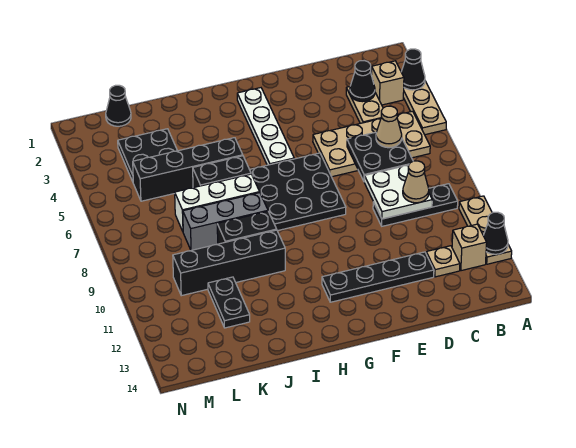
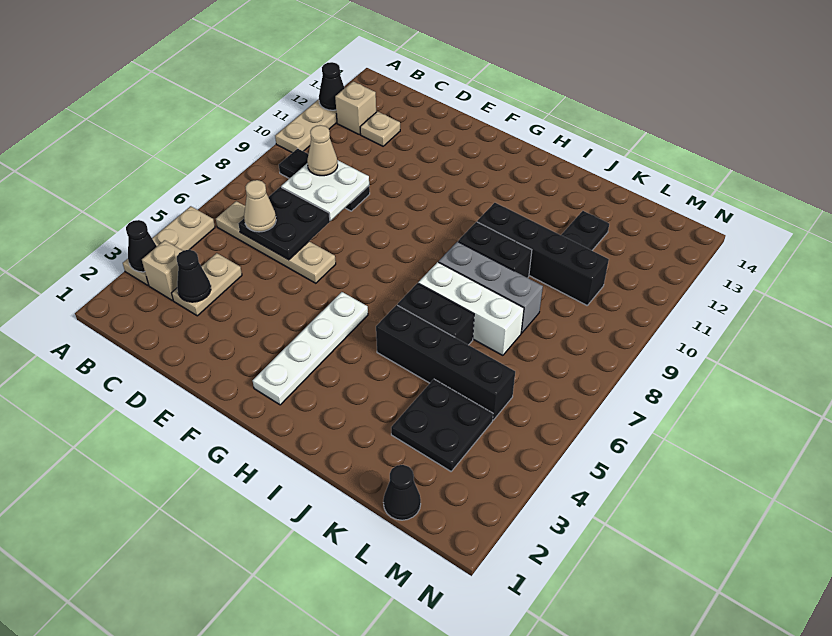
tan plate B5:E6 level 1 -> tan plate B6:E6 level 1
black plate D12:G12 level 1 -> none
black plate F6:H8 level 1 -> none

